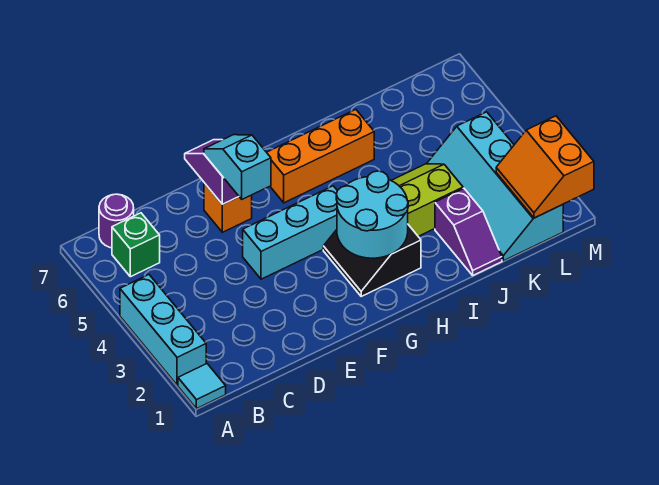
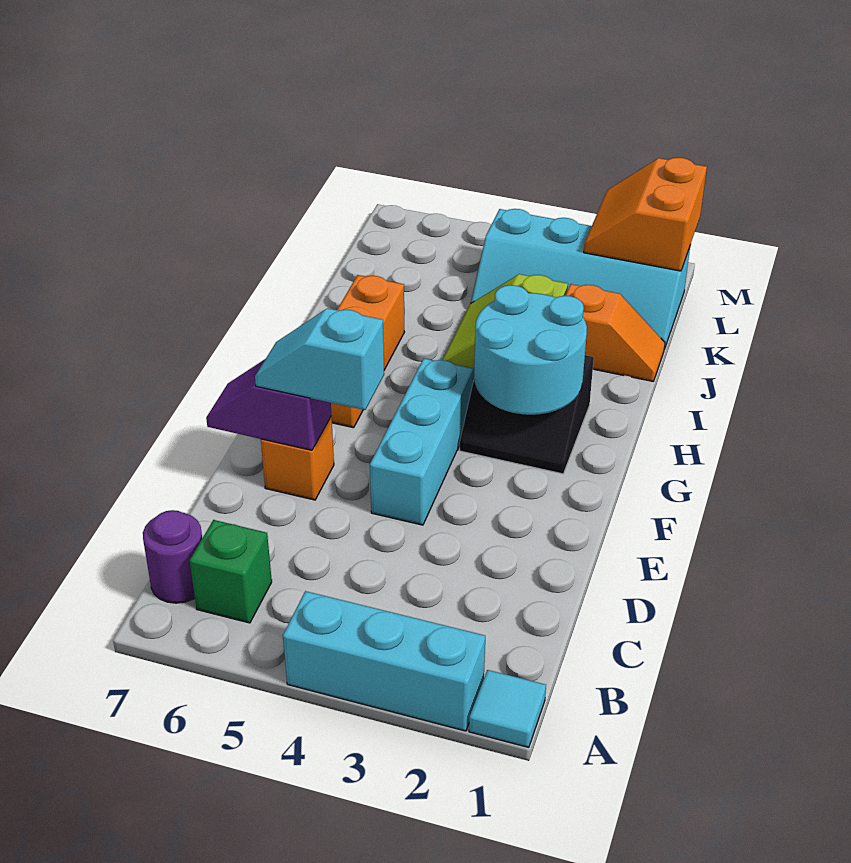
purple slope J1:J2 level 1 top 2 -> orange slope J1:J2 level 1 top 2
orange slope L1:M2 level 2 top M -> orange slope L1:M2 level 2 top 1

